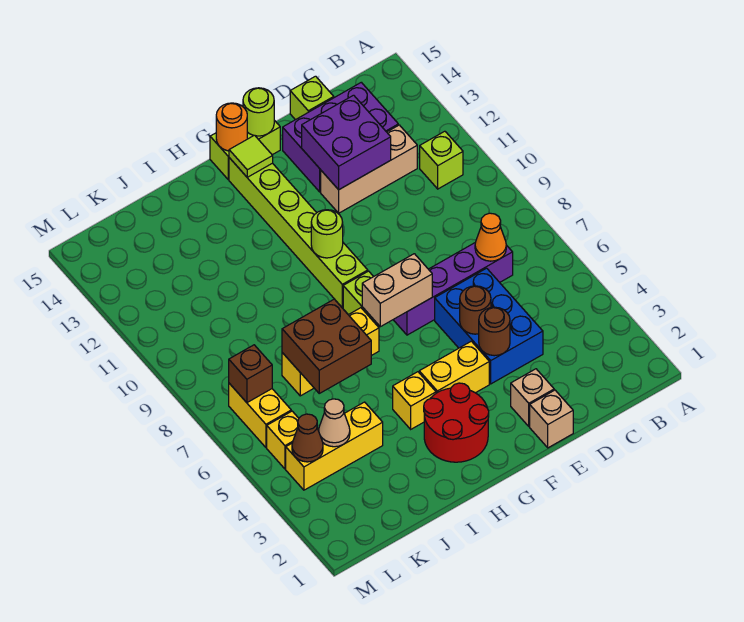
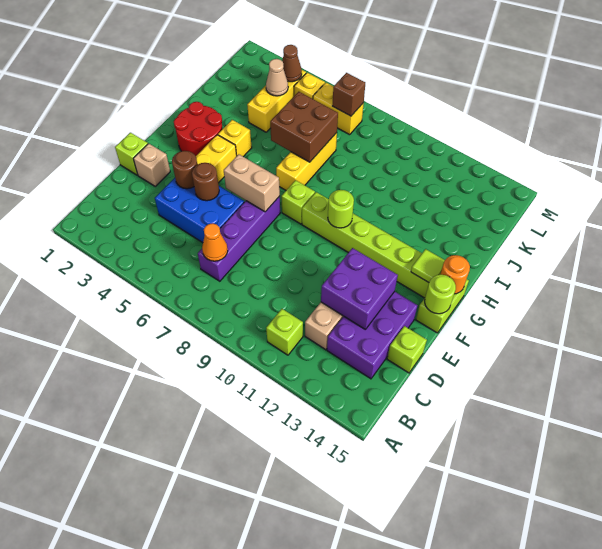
tan brick E1 level 1 -> lime brick E1 level 1
tan brick F7:G7 level 2 -> tan brick F6:F7 level 2

